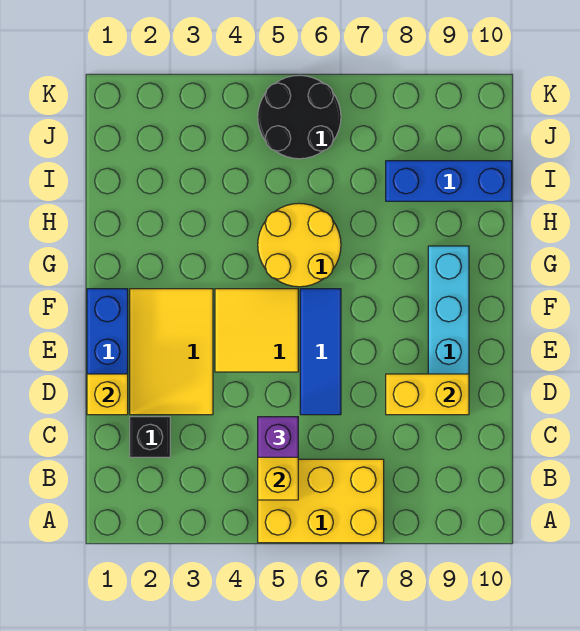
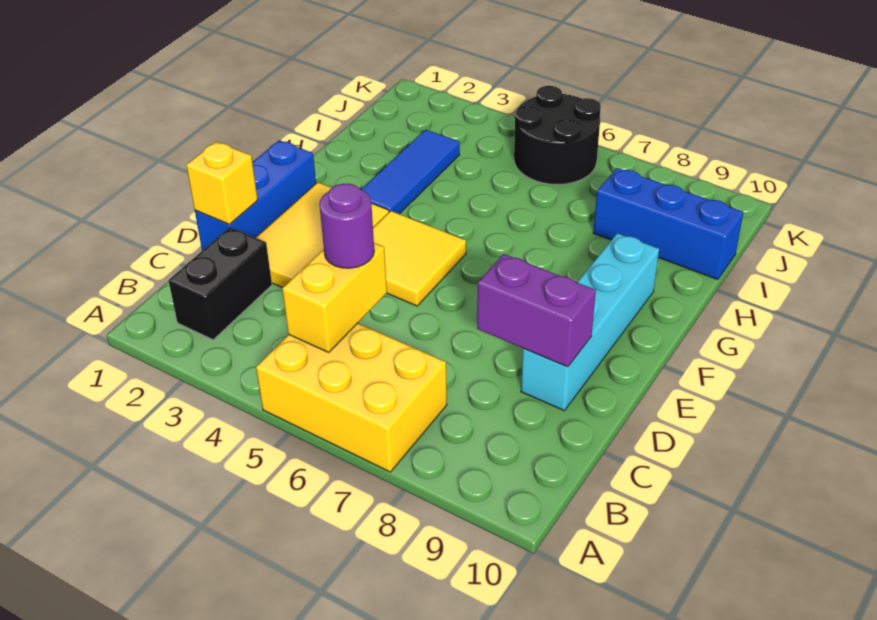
black brick C2 level 1 -> black brick B2:C2 level 1
purple brick C5 level 3 -> purple round brick C5 level 3
blue tile D6:F6 level 1 -> blue tile G3:I3 level 1
yellow brick D8:D9 level 2 -> purple brick D8:D9 level 2
yellow round brick G5:H6 level 1 -> none

